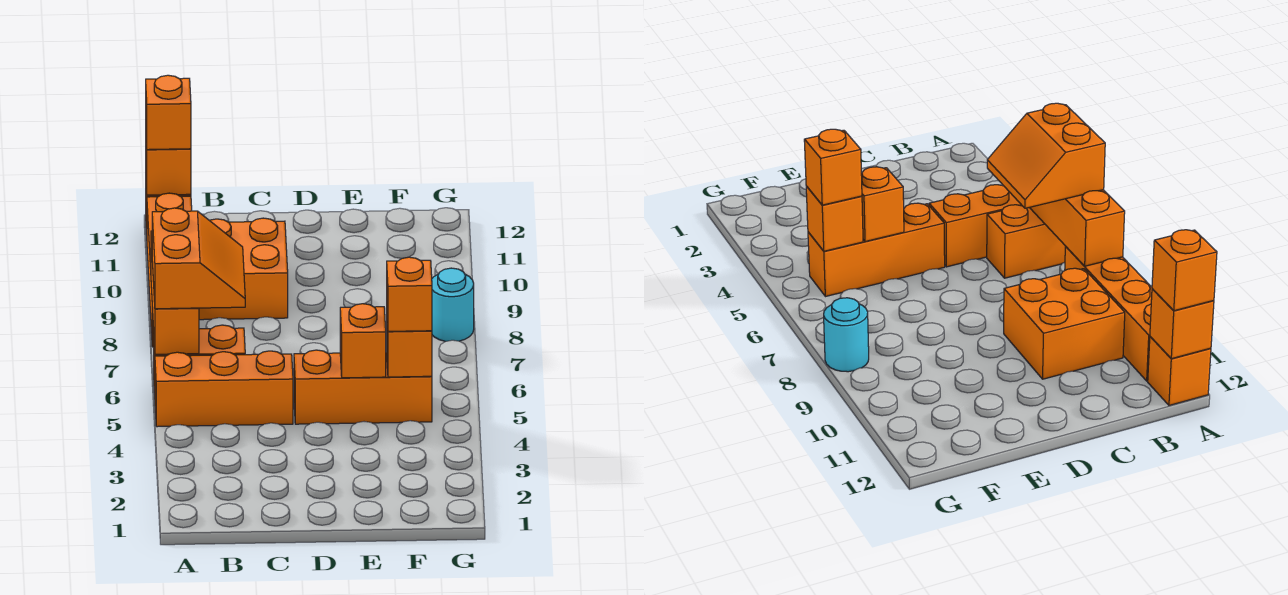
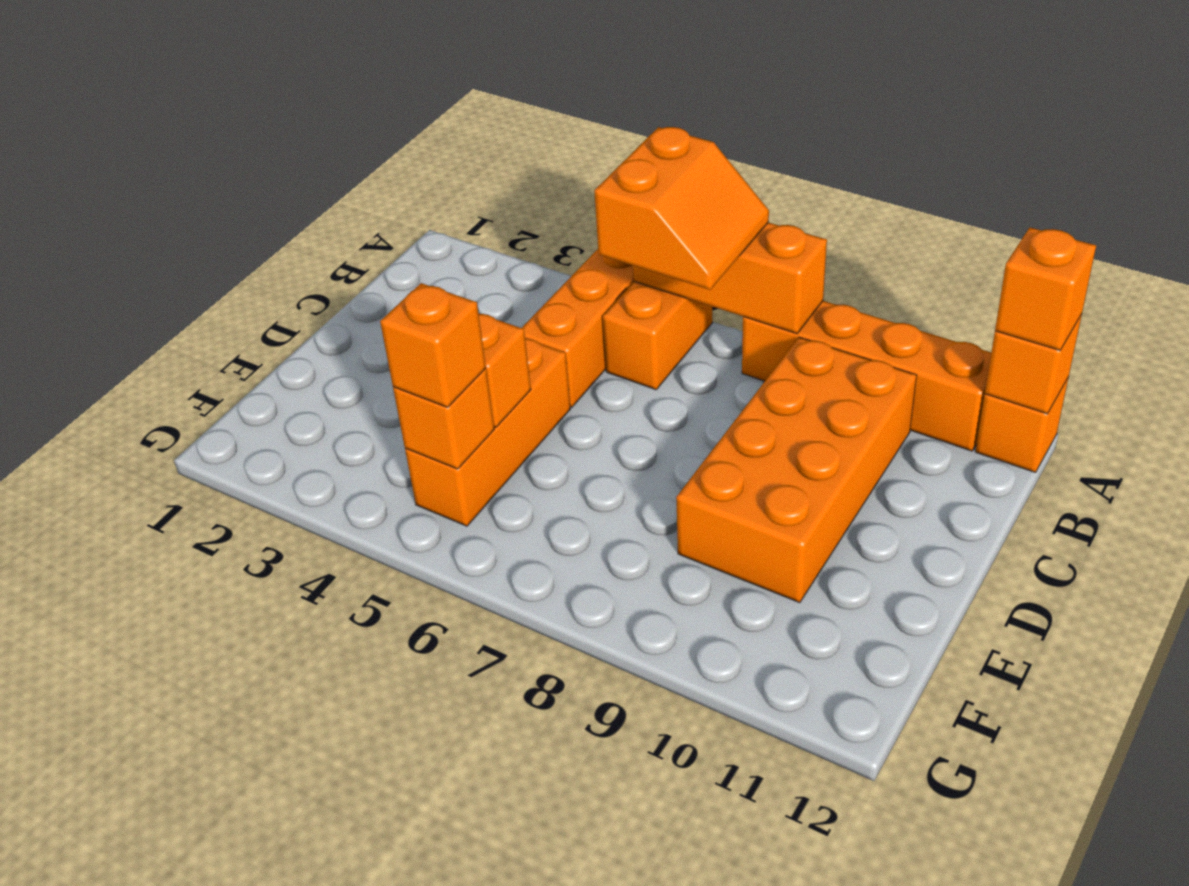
orange slope A6:B7 level 3 top A -> orange slope A6:B7 level 3 top 6
orange brick B9:C10 level 1 -> orange brick B9:E10 level 1
cyan round brick G8 level 1 -> none

